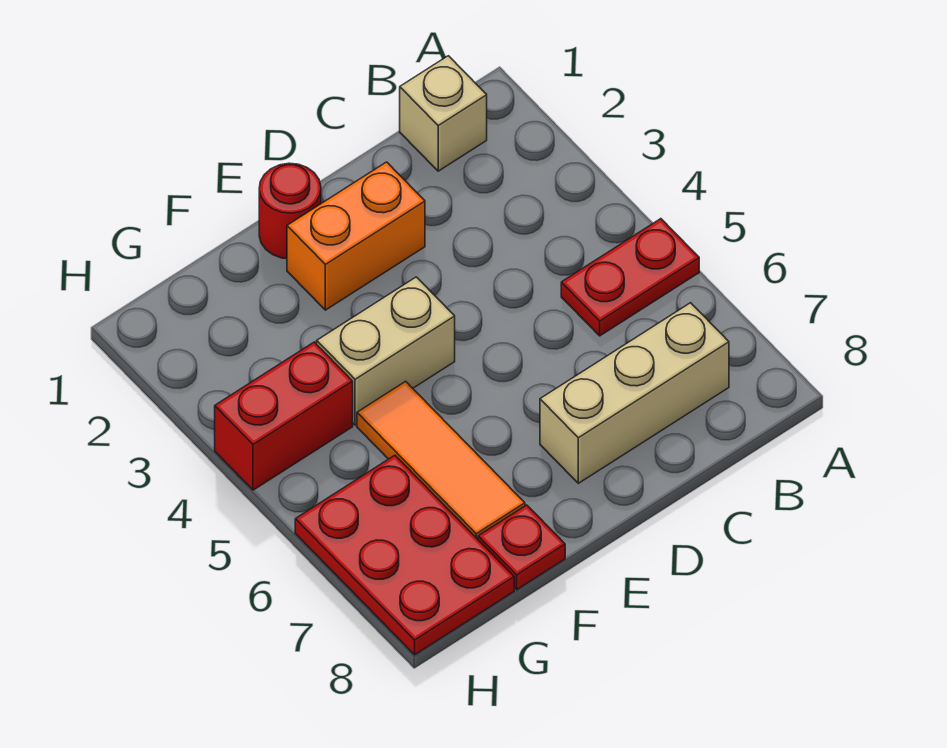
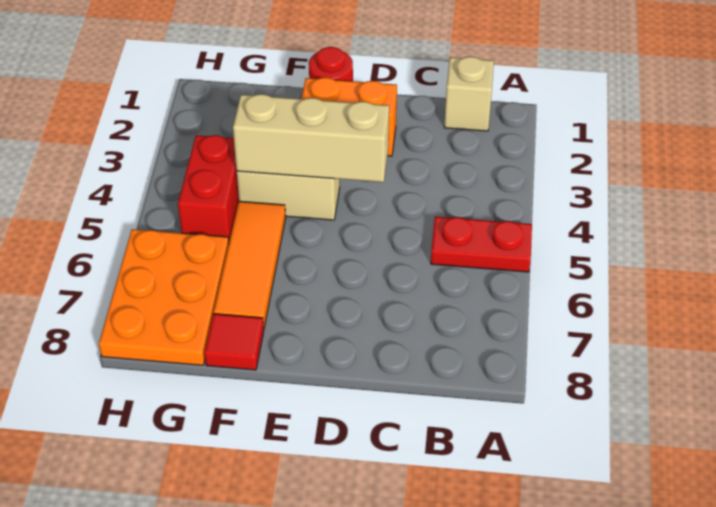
tan brick B7:D7 level 1 -> tan brick D4:F4 level 2
red plate F8 level 1 -> red tile F8 level 1
red brick G4:H4 level 1 -> red brick G4:G5 level 1
red plate G6:H8 level 1 -> orange plate G6:H8 level 1

